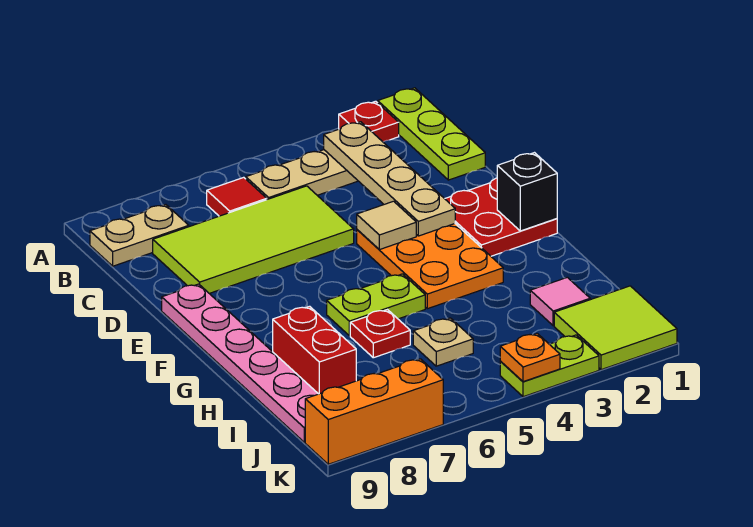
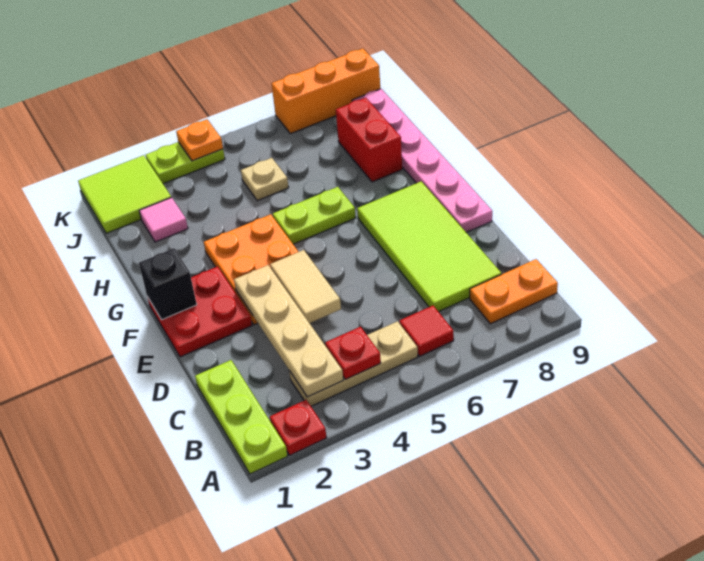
tan plate B8:B9 level 1 -> orange plate B8:B9 level 1
lime tile C5:D8 level 1 -> lime tile C7:F8 level 1
tan tile E4 level 2 -> tan tile D4:E4 level 2
red plate H6 level 1 -> red plate B4 level 2

